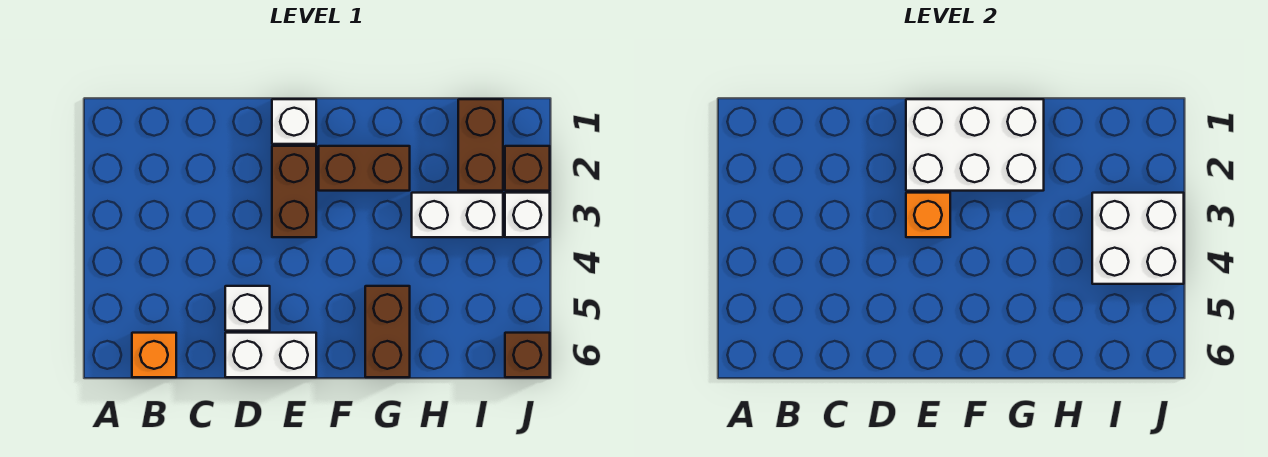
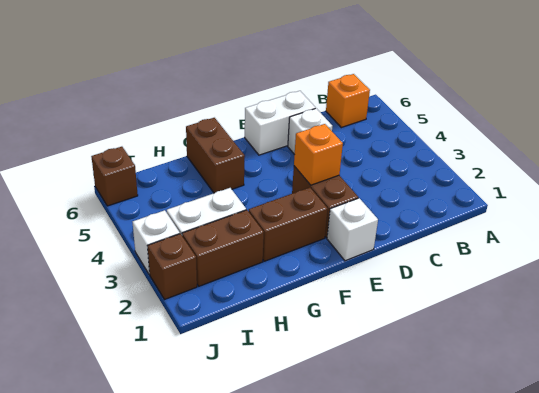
white brick E1:G2 level 2 -> none
brown brick I1:I2 level 1 -> brown brick H2:I2 level 1
white brick I3:J4 level 2 -> none

